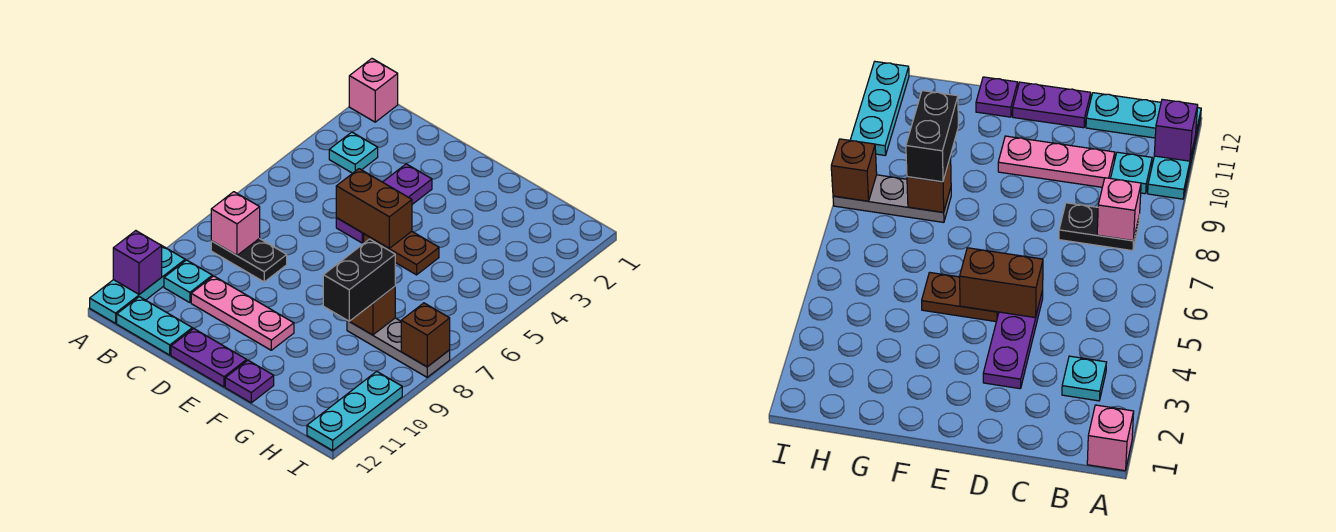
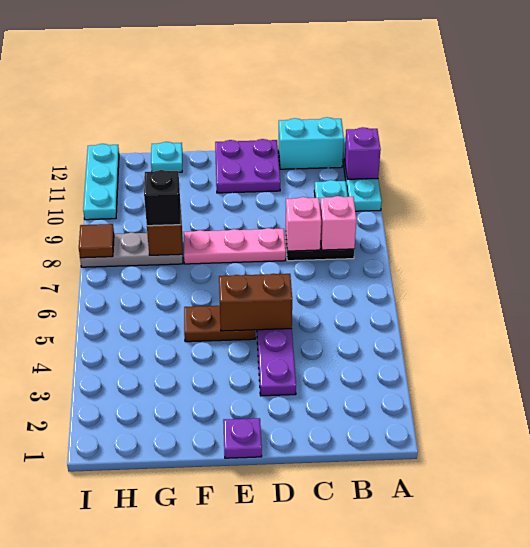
pink brick A1 level 1 -> pink brick C8 level 2
cyan plate B3 level 1 -> cyan plate G12 level 1
cyan plate B12:C12 level 1 -> cyan brick B12:C12 level 1
pink plate C10:E10 level 1 -> pink plate D8:F8 level 1
purple plate D12:E12 level 1 -> purple plate D11:E12 level 1
purple plate F12 level 1 -> purple plate E1 level 1
black brick G8:G9 level 3 -> black brick G8 level 3
brown brick I8 level 2 -> brown tile I8 level 2

